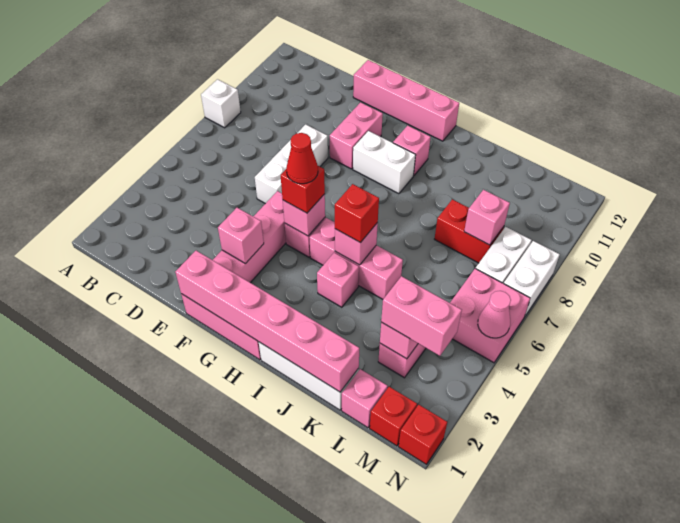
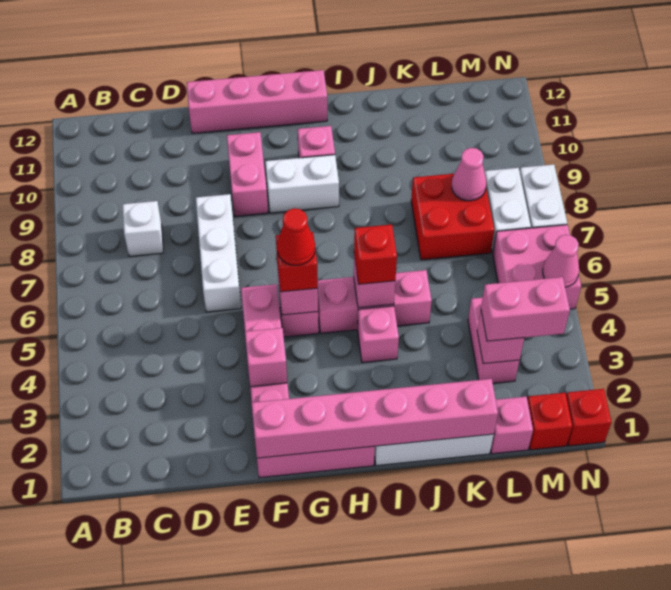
white brick A8 level 1 -> white brick C8 level 1
red brick K8:L8 level 1 -> red brick K7:L8 level 1
pink brick L8 level 2 -> pink cone L8 level 2

